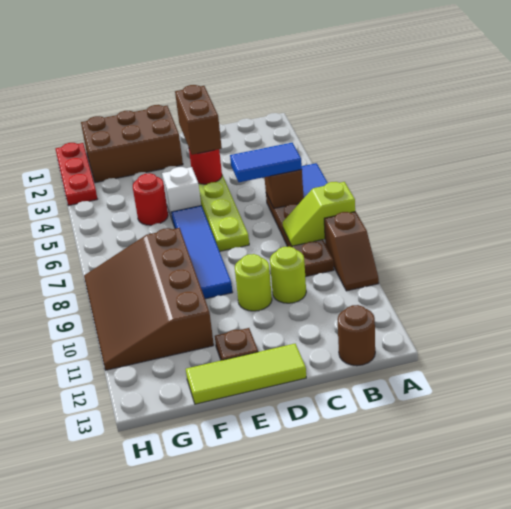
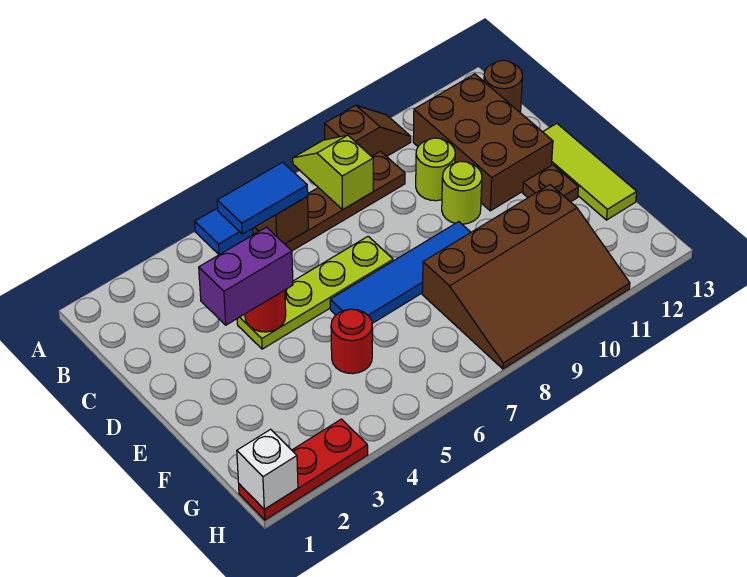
lime slope A8:B8 level 2 top A -> lime slope A8:B8 level 2 top B
blue tile B6:C6 level 3 -> blue tile B5:B6 level 3
brown brick D3:D4 level 3 -> purple brick D3:D4 level 3
brown brick E1:G2 level 1 -> brown brick B11:D12 level 1
white brick E5 level 1 -> white brick H1 level 2

